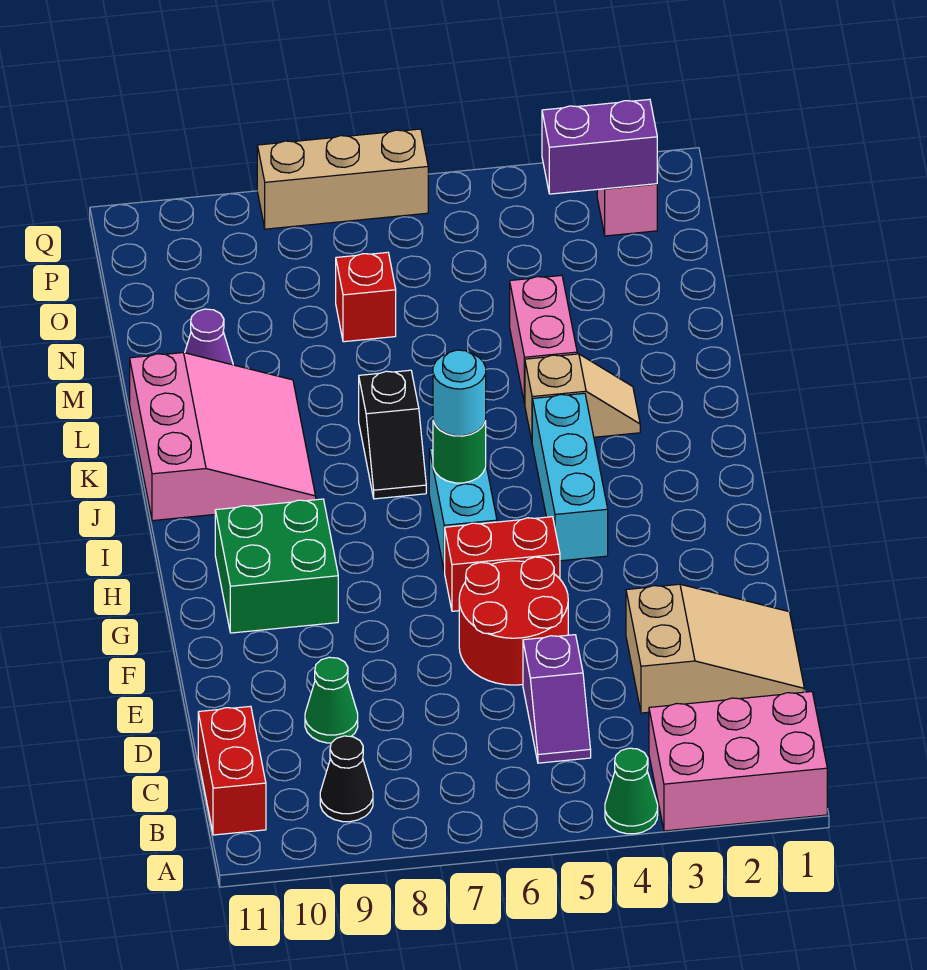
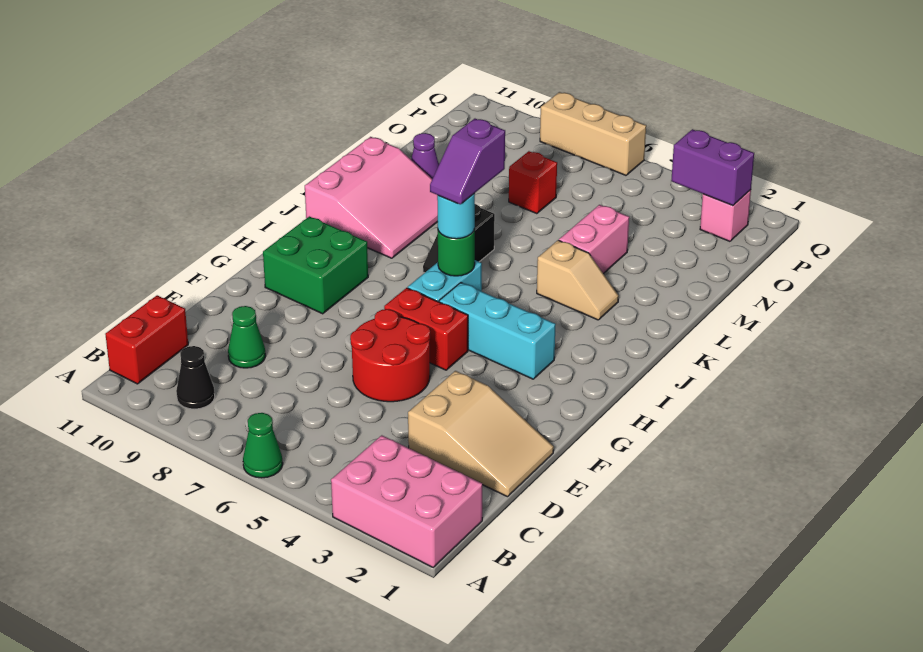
green cone A4 level 1 -> green cone A6 level 1
purple slope C5:D5 level 1 top D -> purple slope I6:J6 level 4 top J
cyan brick H4:J4 level 1 -> cyan brick H3:H5 level 1

